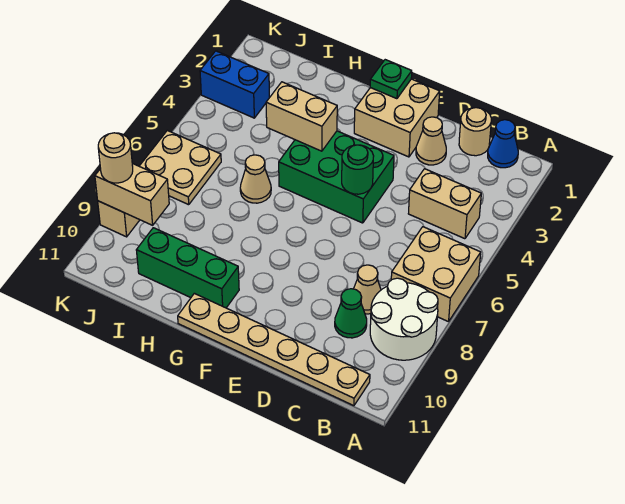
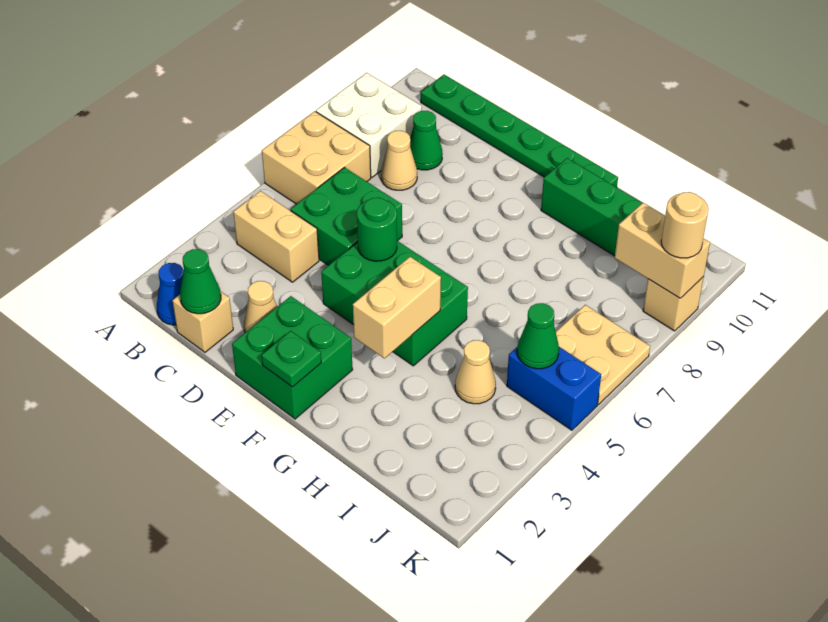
white round brick A8:B9 level 1 -> white brick A8:B9 level 1
tan plate B11:G11 level 1 -> green plate B11:G11 level 1
tan round brick C1 level 1 -> tan brick C1 level 1
none -> green cone C1 level 2
none -> green brick C5:D6 level 1
tan brick E1:F2 level 1 -> green brick E1:F2 level 1
tan brick G4:H4 level 2 -> tan brick G3:G4 level 2
tan cone H6 level 1 -> tan cone I4 level 1
blue brick J3:K3 level 1 -> blue brick J5:K5 level 1
none -> green cone J5 level 2

